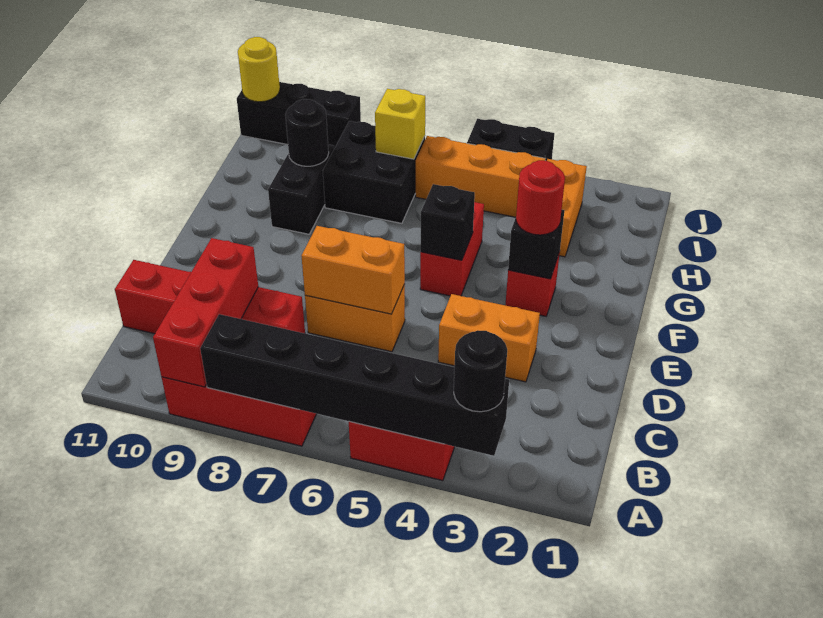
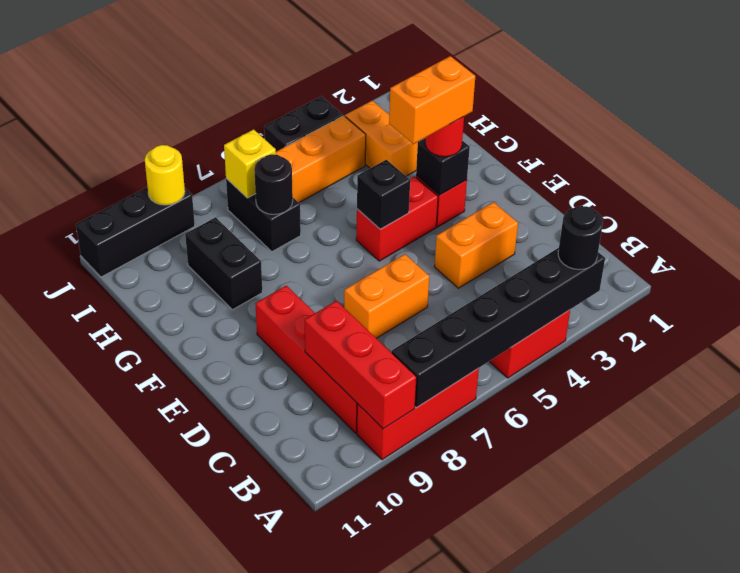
red brick C8:C11 level 1 -> red brick B9:E9 level 1
orange brick D6:D7 level 2 -> orange brick F3:F4 level 4
red brick F5:G5 level 1 -> red brick F4:F5 level 1
black brick H7:I8 level 1 -> black brick H7:I7 level 1
black round brick H9 level 2 -> black round brick H7 level 2
yellow round brick J11 level 2 -> yellow round brick J9 level 2

